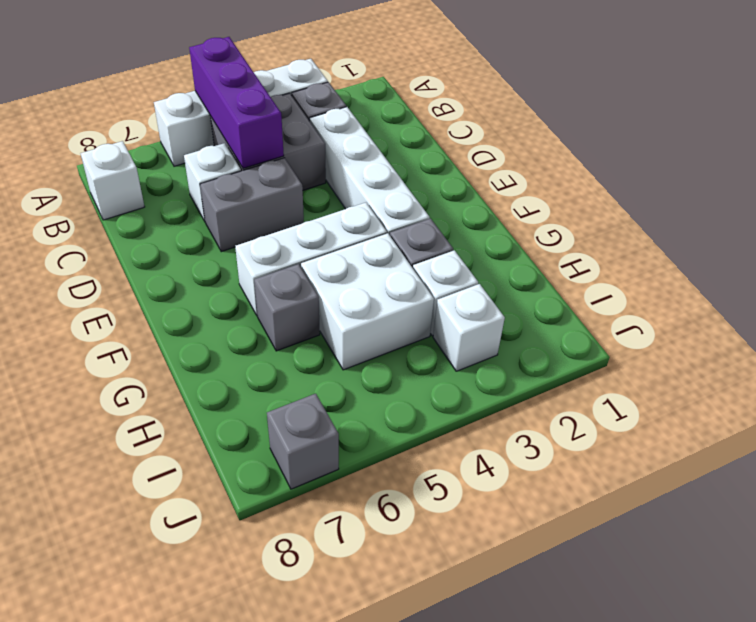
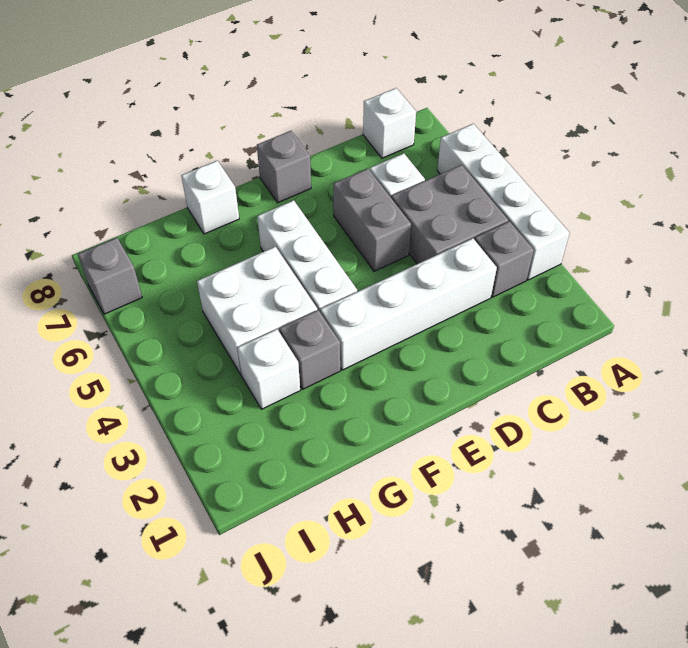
purple brick A5:C5 level 2 -> none
grey brick G6 level 1 -> grey brick E8 level 1
white brick I3 level 1 -> white brick G8 level 1

